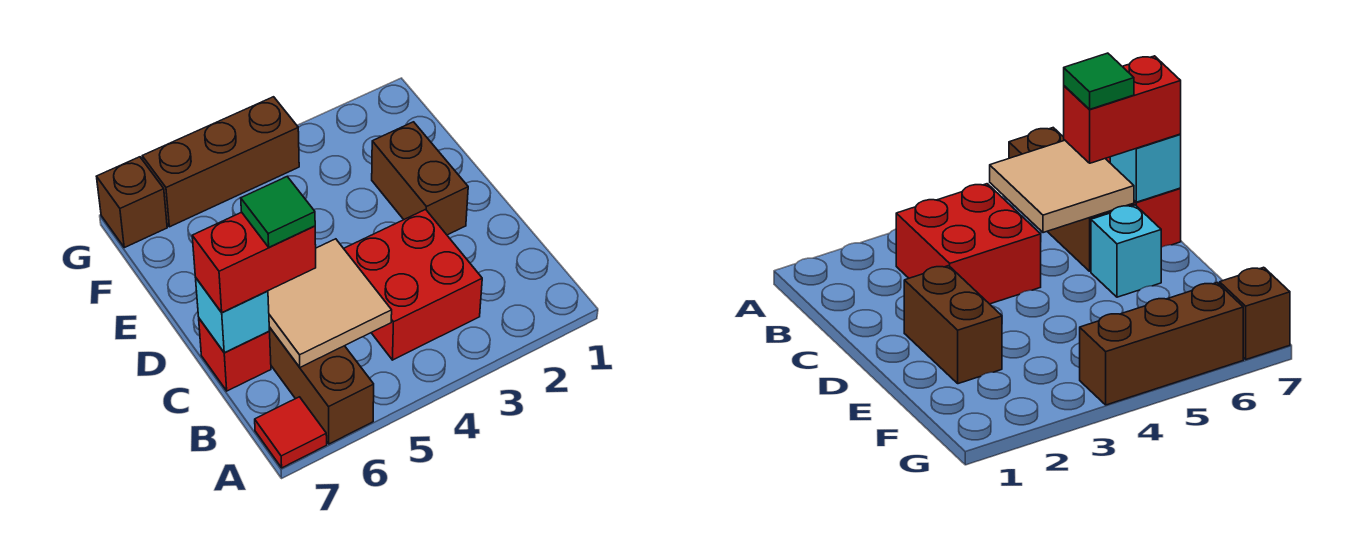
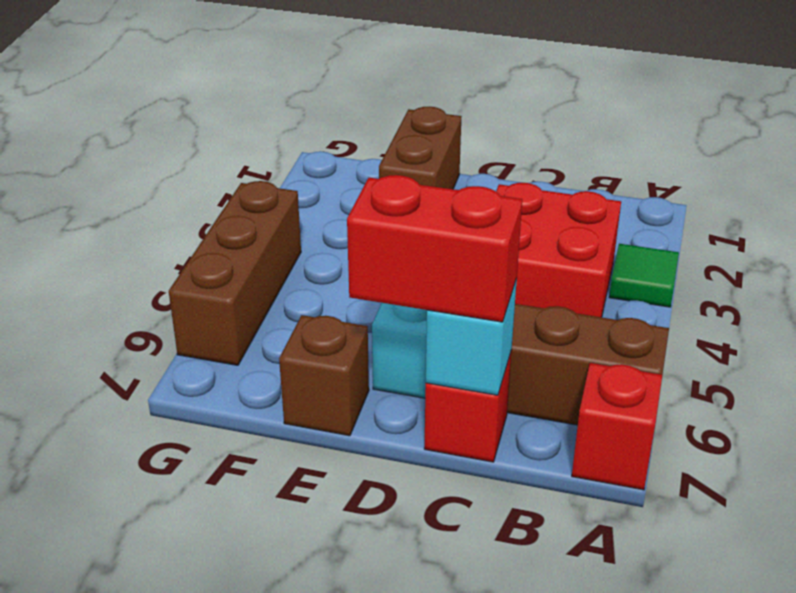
red tile A7 level 1 -> red brick A7 level 1
tan tile B5:C6 level 2 -> none
red brick C6:C7 level 3 -> red brick C7:D7 level 3
green tile C6 level 4 -> green tile A3 level 1
brown brick D2:E2 level 1 -> brown brick E1:E2 level 1
brown brick G7 level 1 -> brown brick E7 level 1

